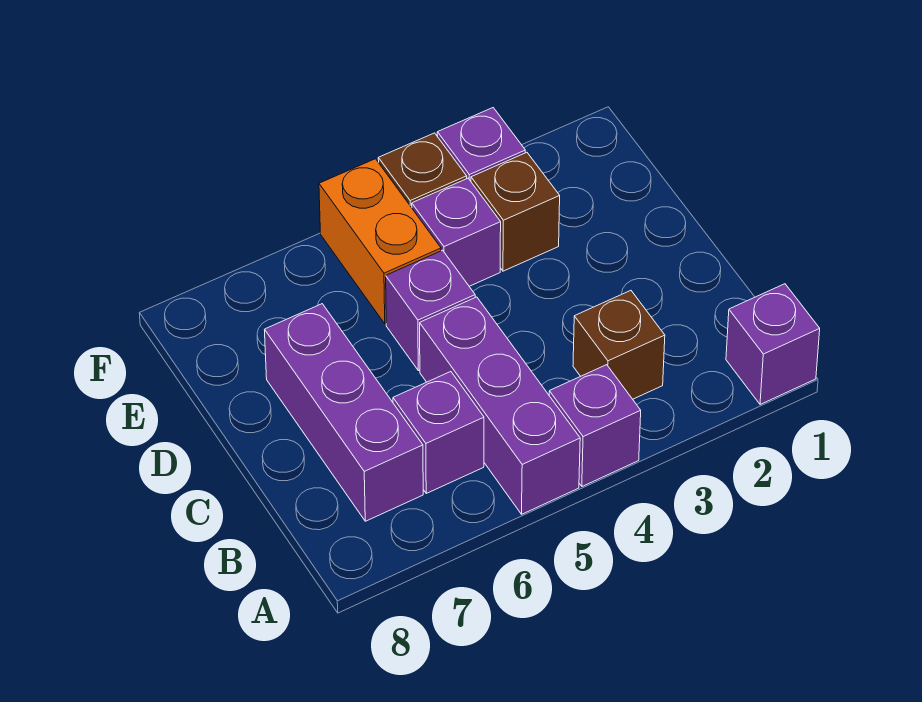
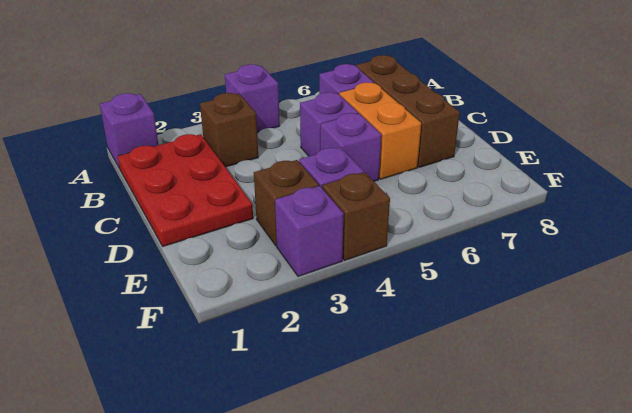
purple brick A5:C5 level 1 -> purple brick C5 level 1
none -> red plate B1:D2 level 1
purple brick B7:D7 level 1 -> brown brick B7:D7 level 1
orange brick E5:F5 level 1 -> orange brick C6:D6 level 1

